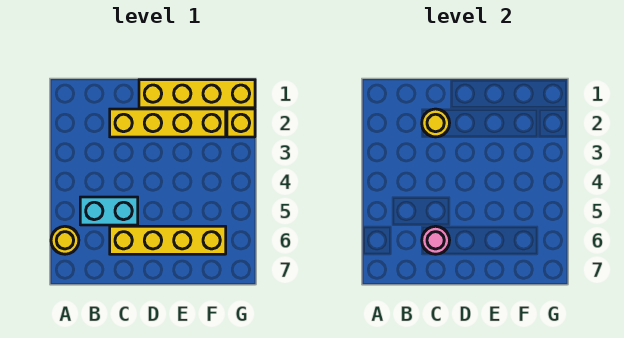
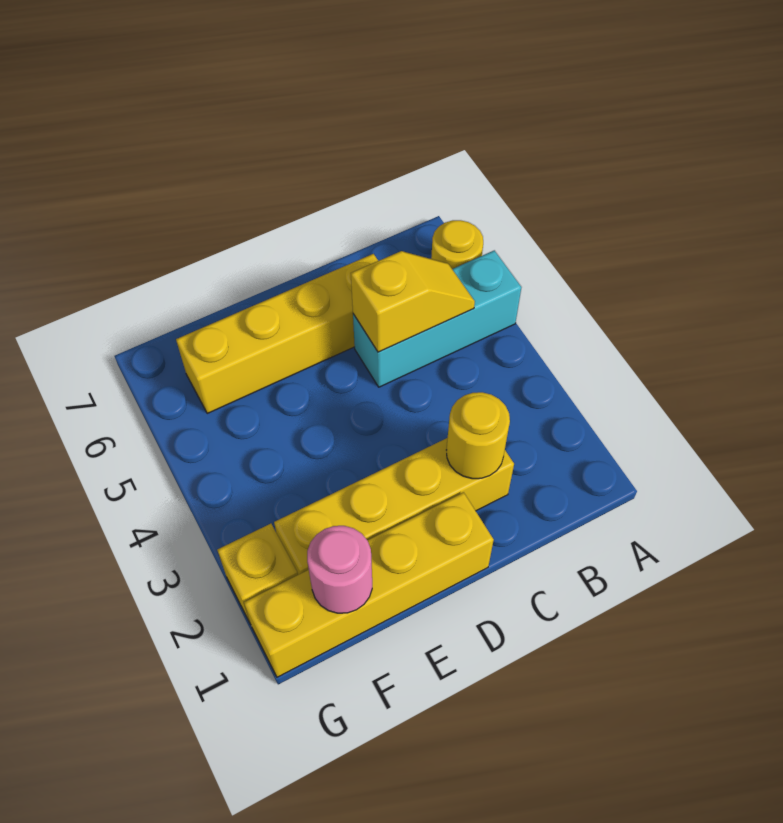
cyan brick B5:C5 level 1 -> cyan brick A5:C5 level 1
none -> yellow slope B5:C5 level 2 top C
pink round brick C6 level 2 -> pink round brick F1 level 2

